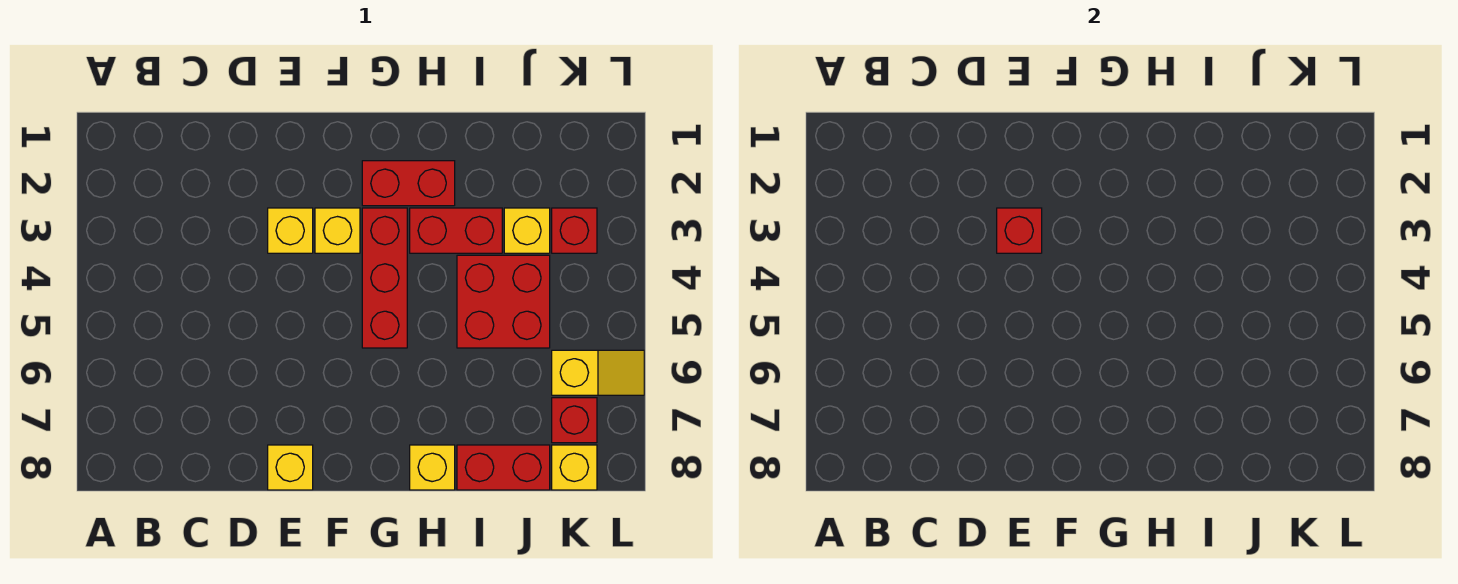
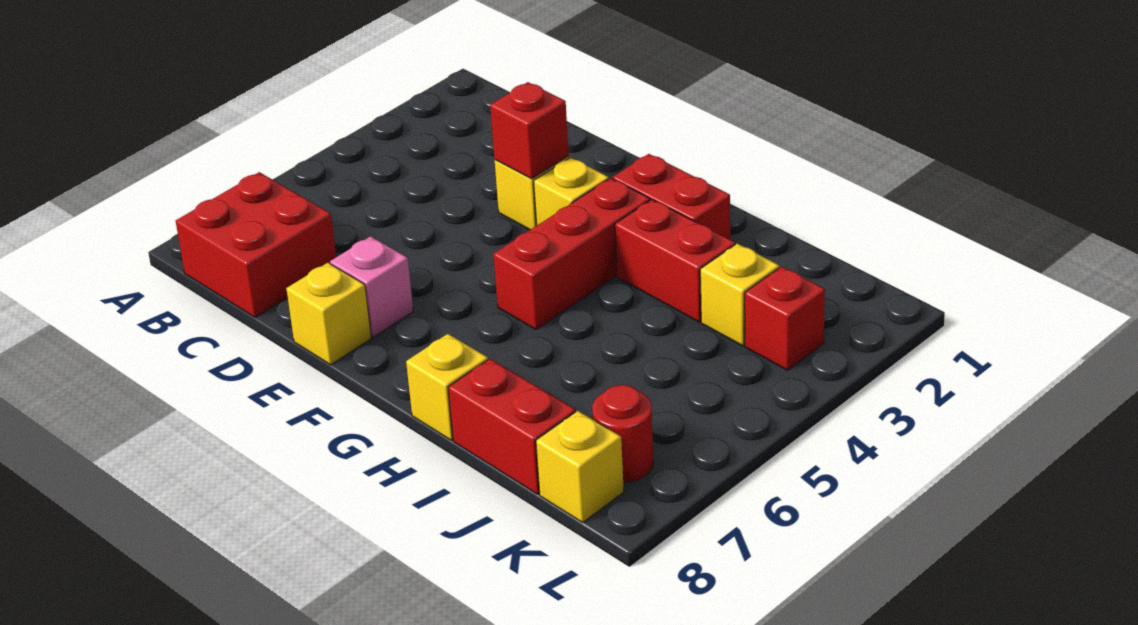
none -> pink brick E7 level 1
red brick I4:J5 level 1 -> red brick B7:C8 level 1
yellow slope K6:L6 level 1 top K -> none
red brick K7 level 1 -> red round brick K7 level 1

